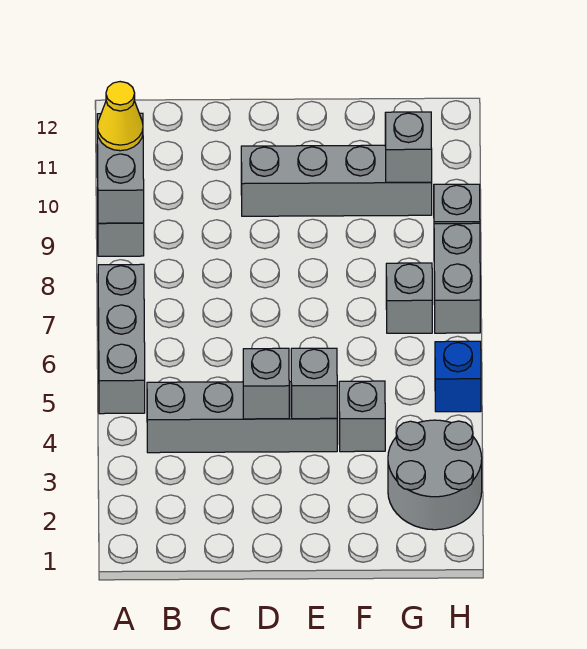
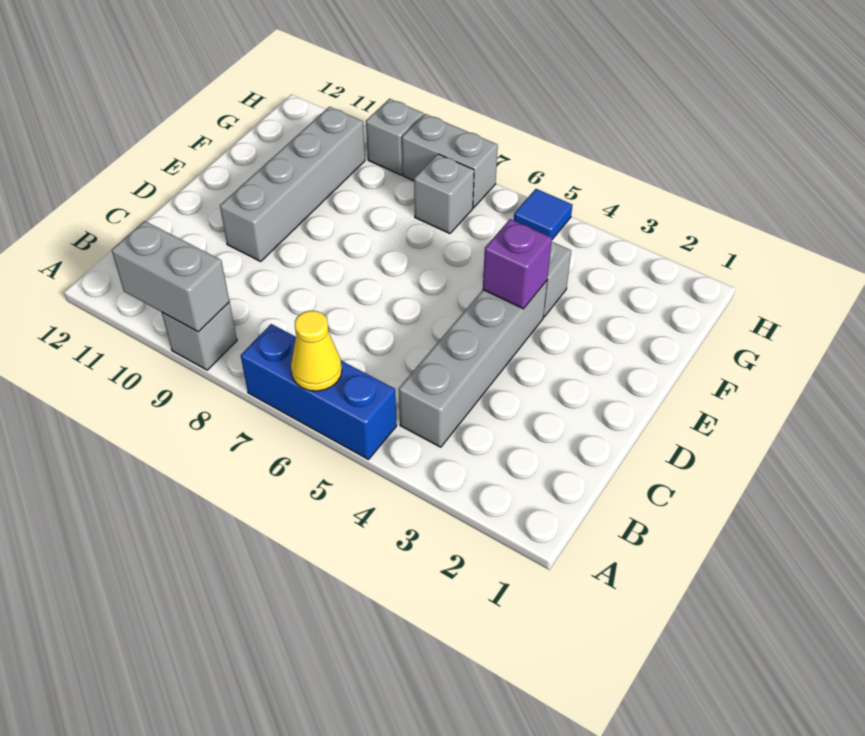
grey brick A5:A7 level 1 -> blue brick A5:A7 level 1
yellow cone A10 level 3 -> yellow cone A6 level 2
grey brick D4 level 2 -> none
grey brick E4 level 2 -> purple brick E4 level 2
grey round brick G2:H3 level 1 -> none
grey brick G10 level 2 -> none
blue brick H5 level 1 -> blue tile H5 level 1

